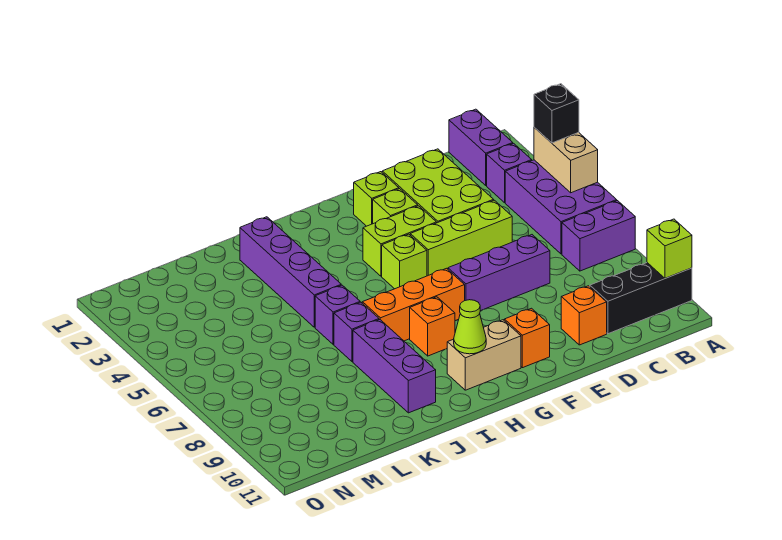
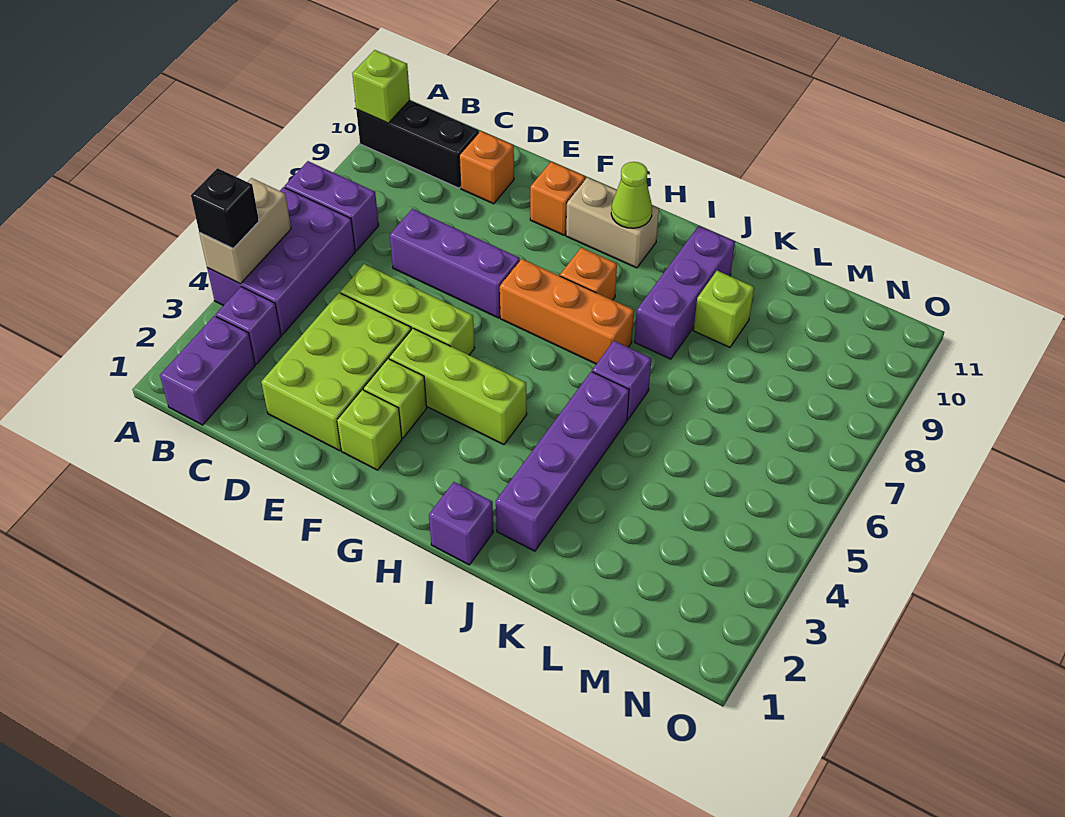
lime brick F4:G4 level 1 -> lime brick F4:H4 level 1
lime brick G5 level 1 -> lime brick K9 level 1
purple brick J7 level 1 -> purple brick I1 level 1

